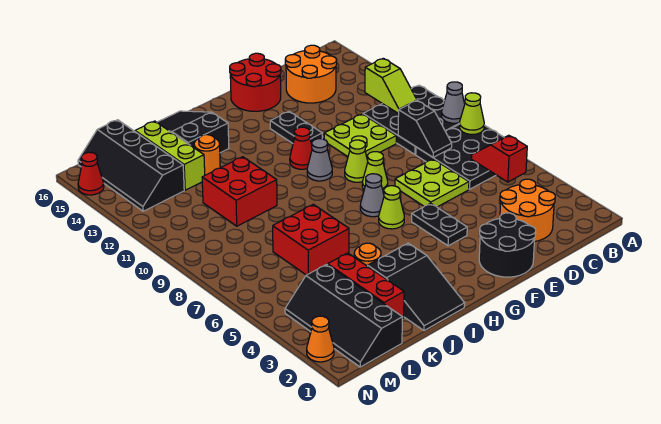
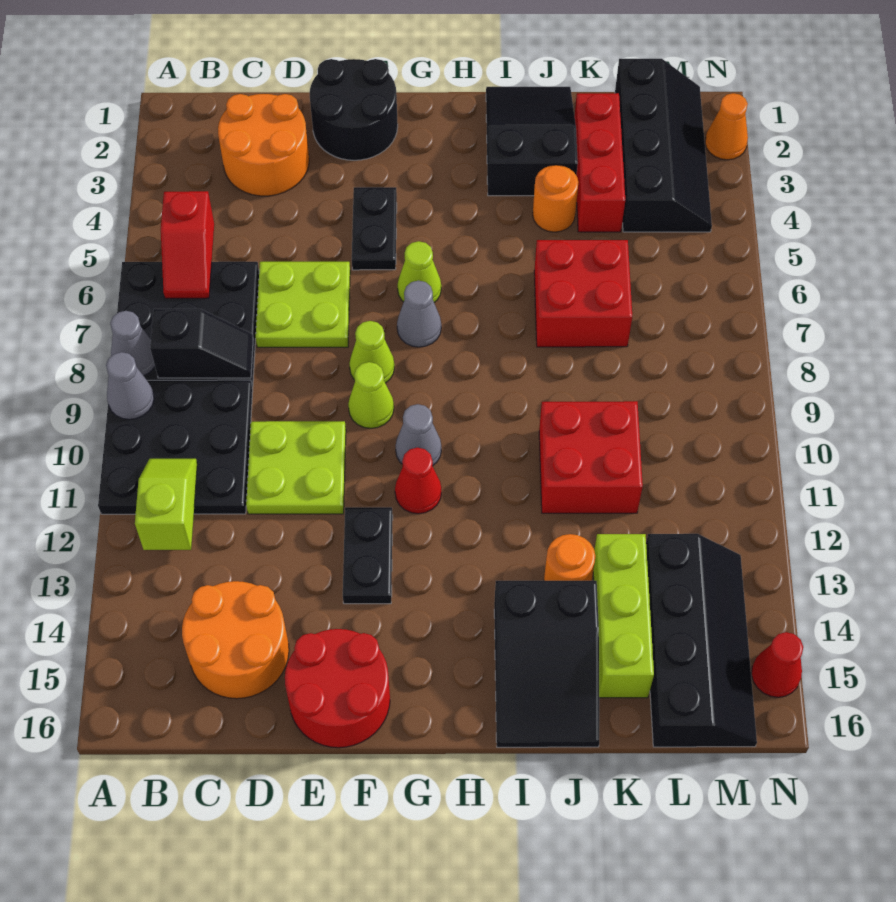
lime cone A8 level 2 -> grey cone A8 level 2
black slope C8:C9 level 2 top 9 -> black slope B8:C8 level 2 top B

